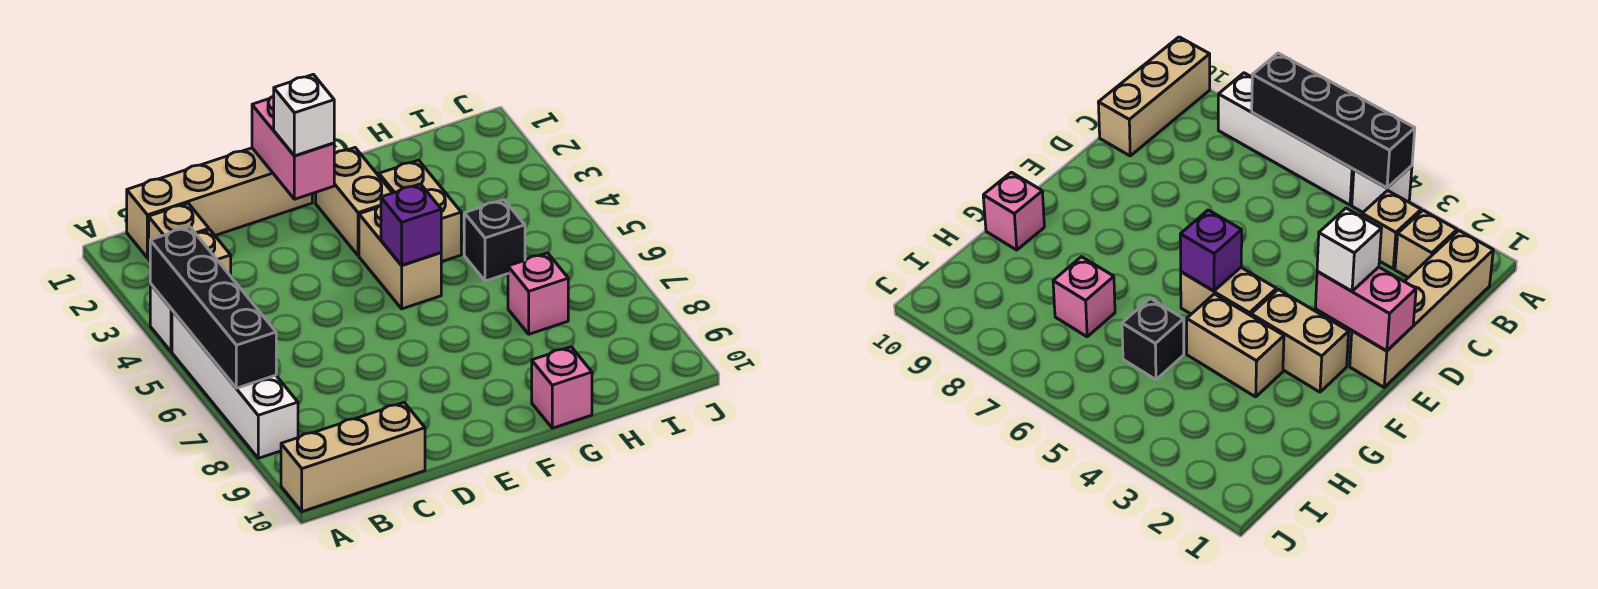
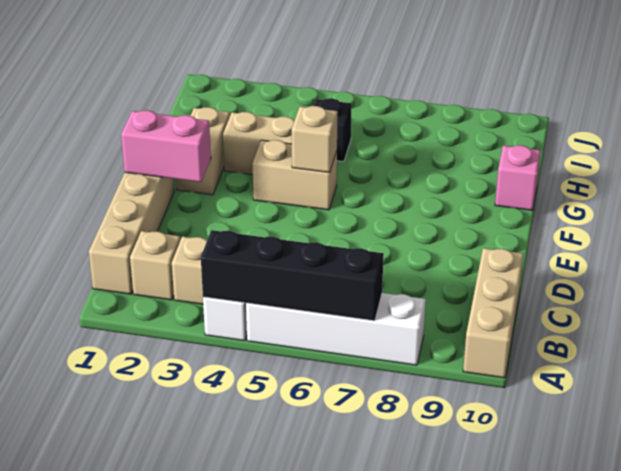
white brick E2 level 3 -> none
tan brick F2:F3 level 1 -> tan brick F2:G2 level 1
purple brick F5 level 2 -> tan brick F5 level 2
pink brick H7 level 1 -> none

